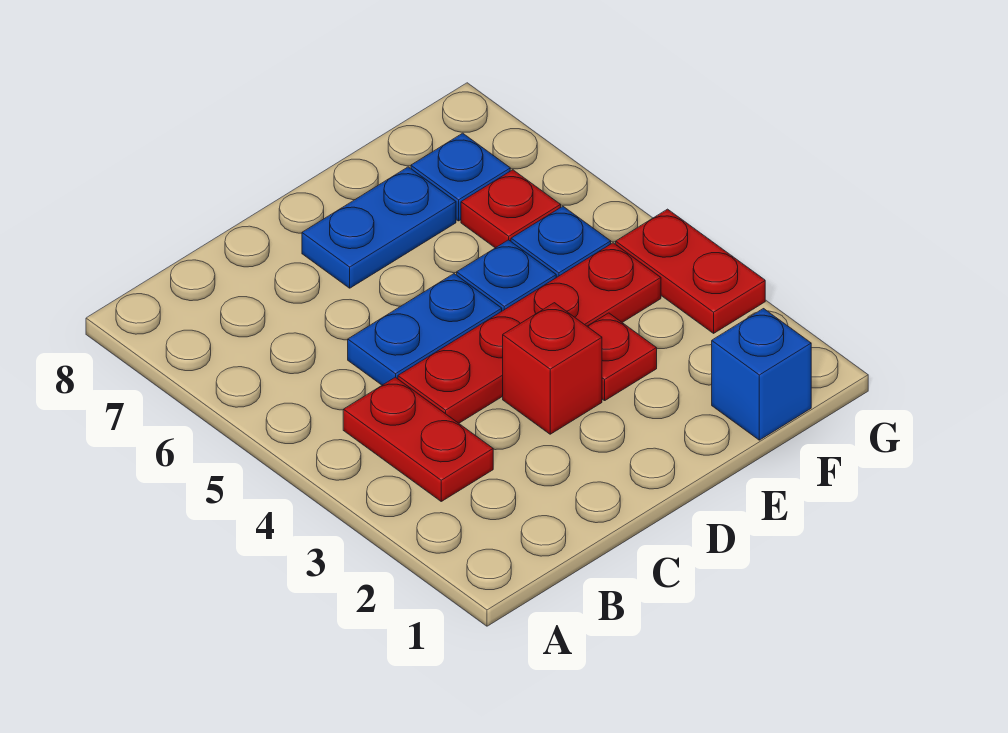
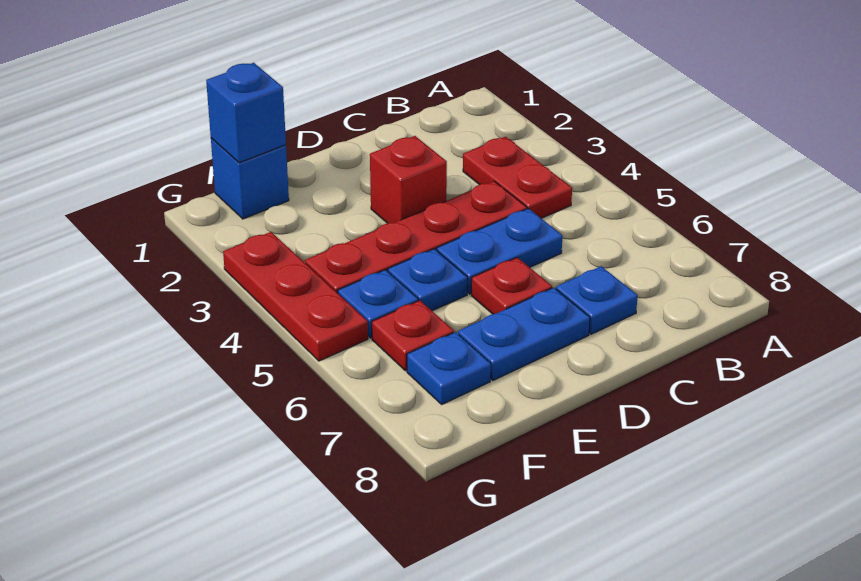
none -> blue plate C7 level 1
red plate E3 level 1 -> red plate D6 level 1
none -> blue brick F1 level 2
red plate G3:G4 level 1 -> red plate G3:G5 level 1

